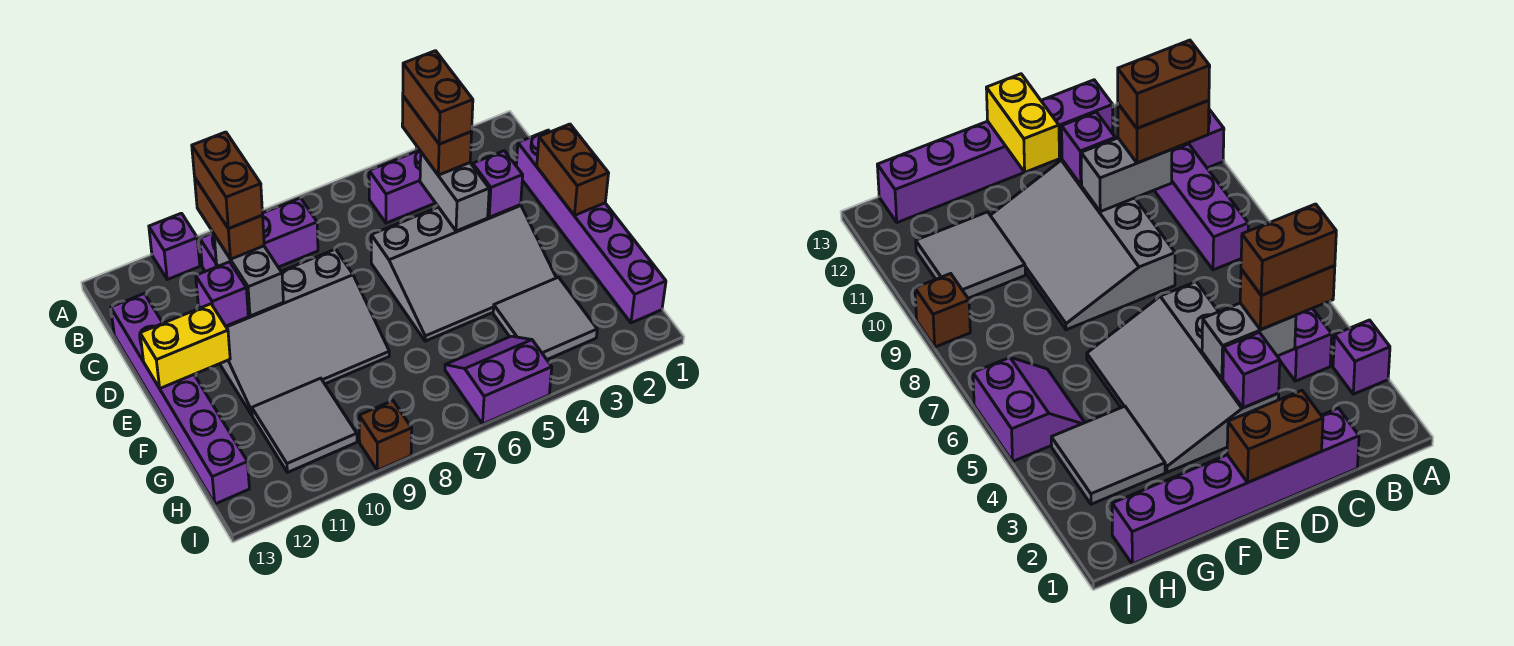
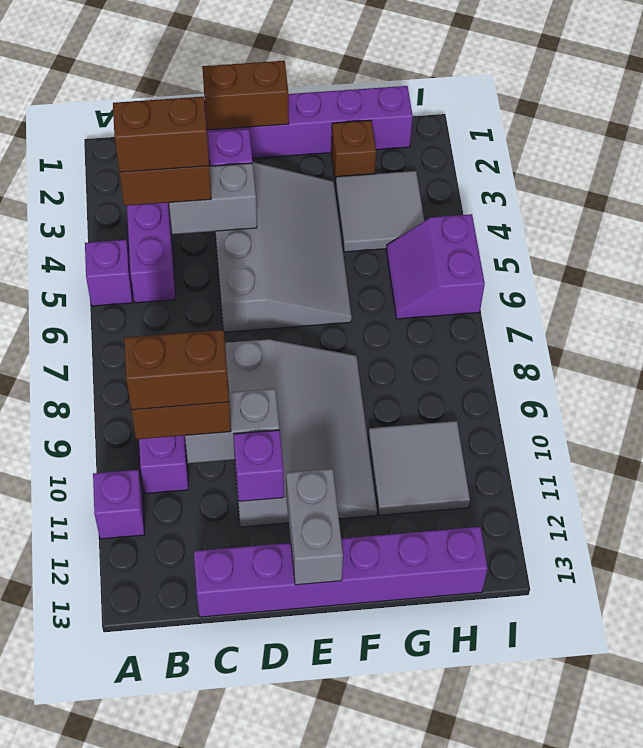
purple brick A3 level 1 -> purple brick A5 level 1
yellow brick E12:E13 level 2 -> grey brick E12:E13 level 2
brown brick I9 level 1 -> brown brick G2 level 1

